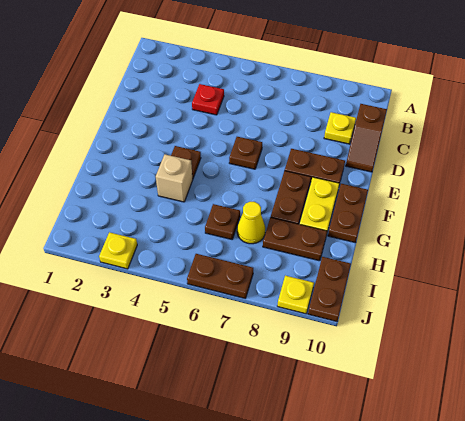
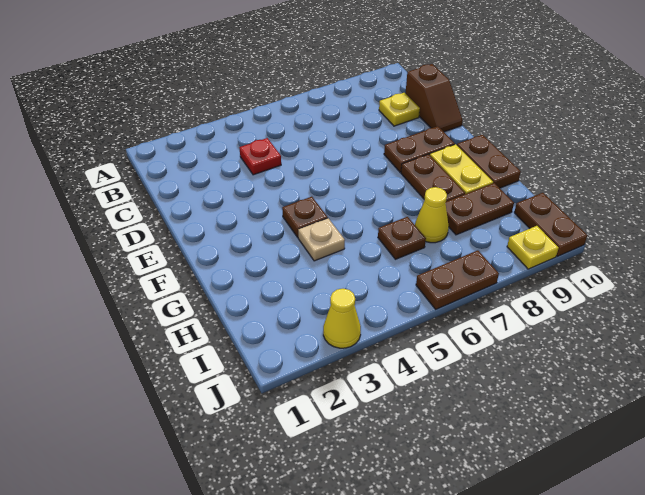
brown plate E6 level 1 -> none
tan brick G4 level 1 -> tan plate G4 level 1
yellow plate J3 level 1 -> yellow cone J3 level 1

